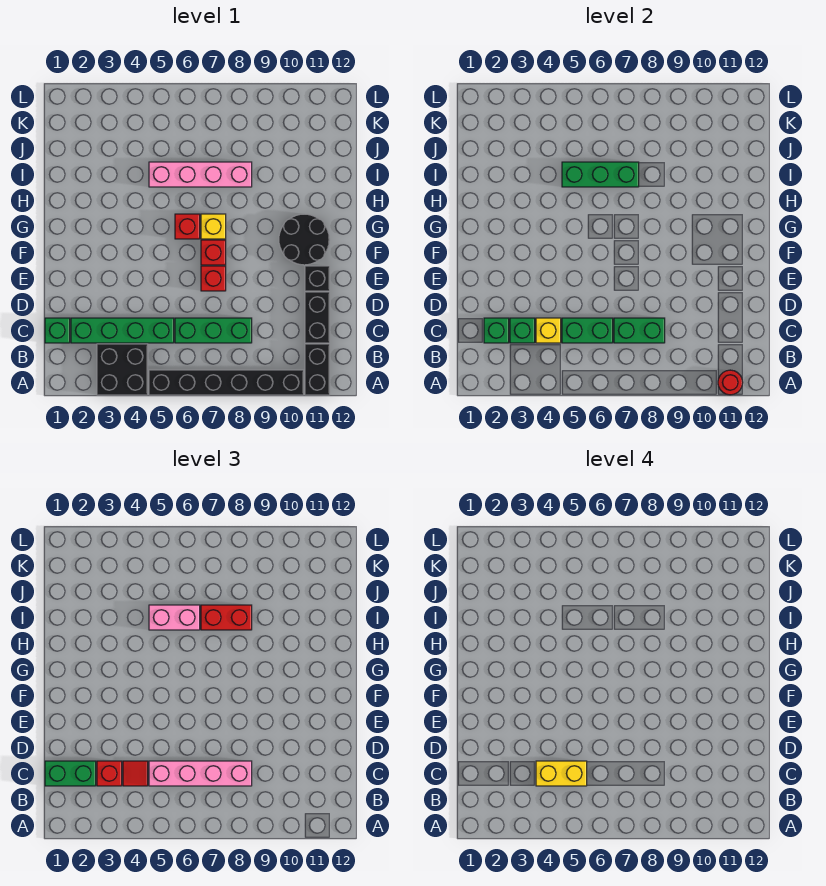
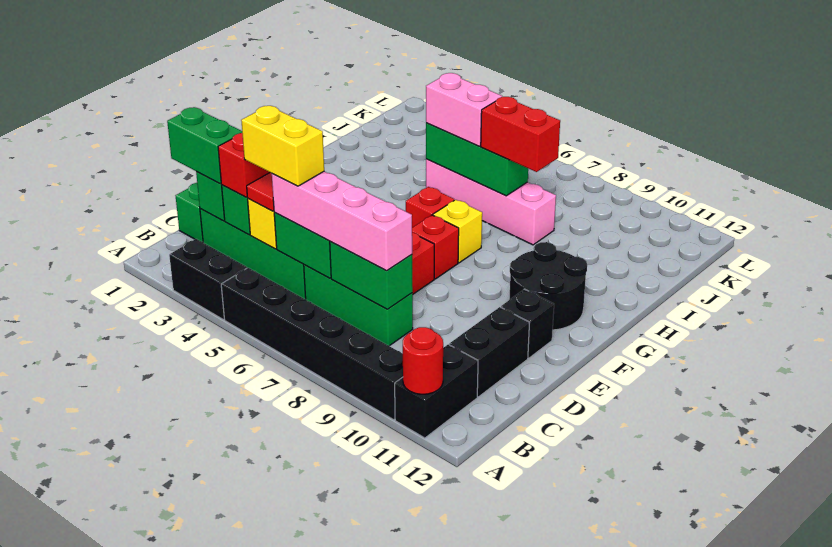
black brick A3:B4 level 1 -> black brick A3:A4 level 1

